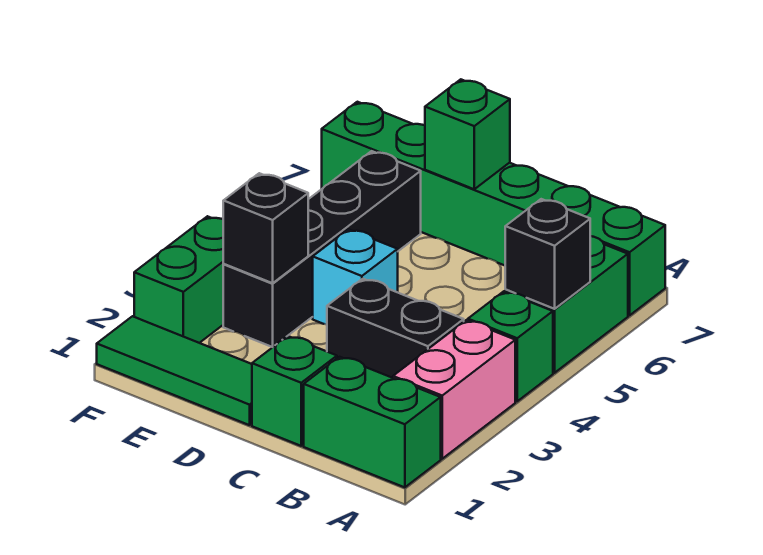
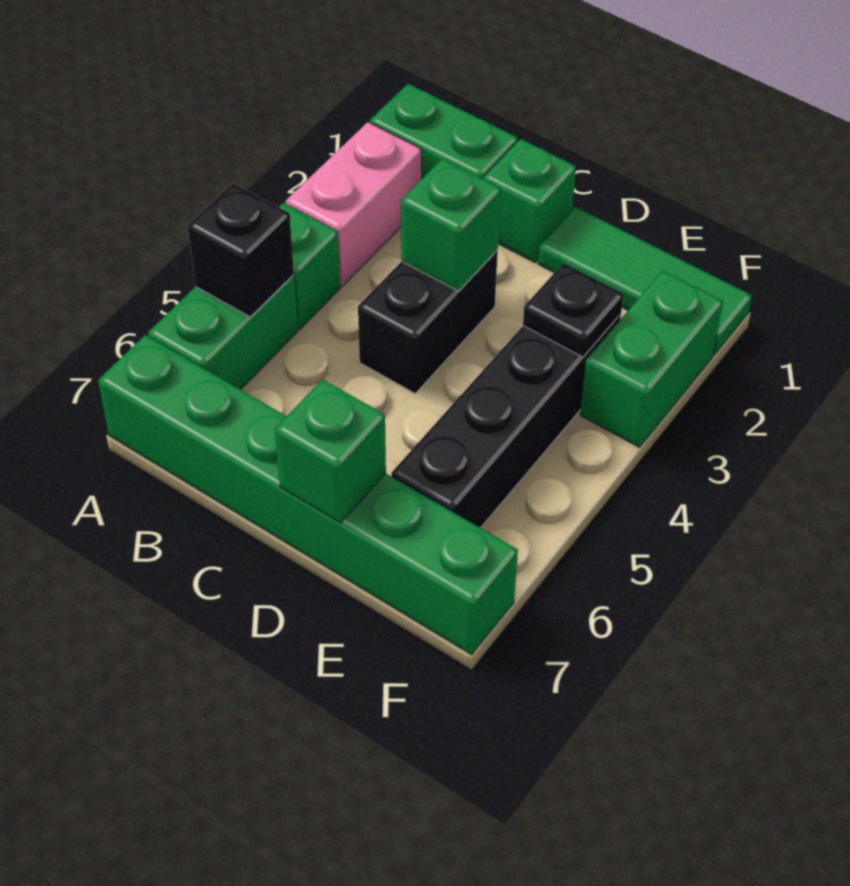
black brick B3:C3 level 1 -> black brick C3:C4 level 1
none -> green brick C3 level 2
cyan brick D4 level 1 -> none
black brick E3 level 2 -> black plate E3 level 2

